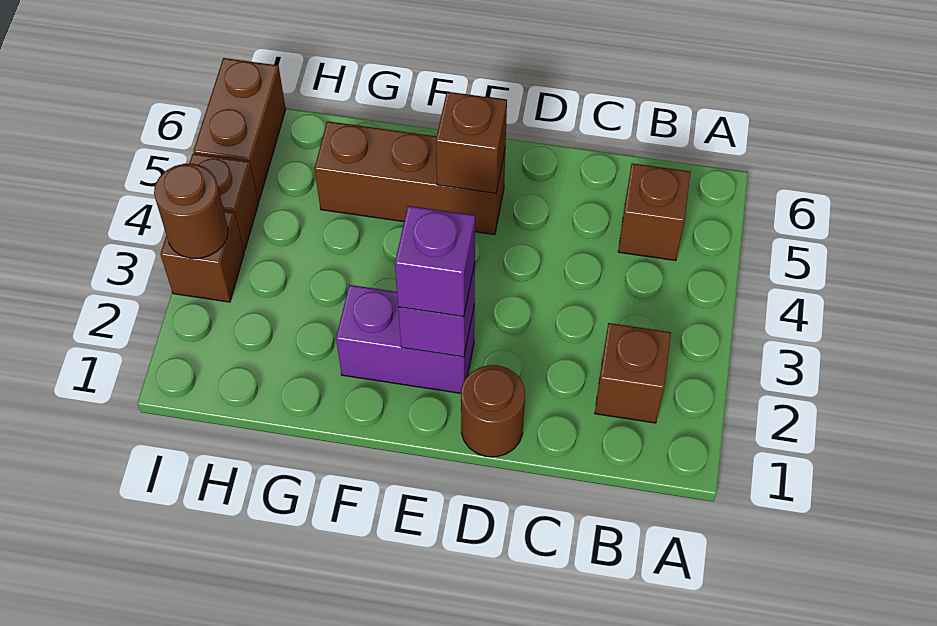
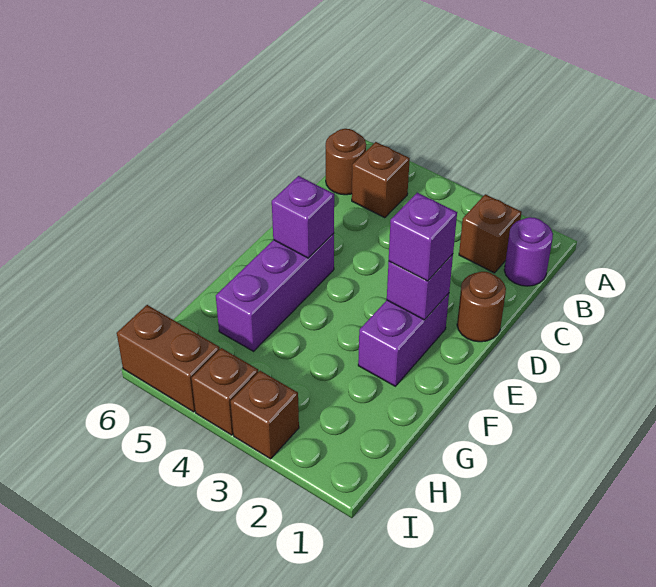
none -> purple round brick B1 level 1
brown brick E5:G5 level 1 -> purple brick E5:G5 level 1
brown brick E5 level 2 -> purple brick E5 level 2
brown round brick I3 level 2 -> brown round brick B6 level 1

